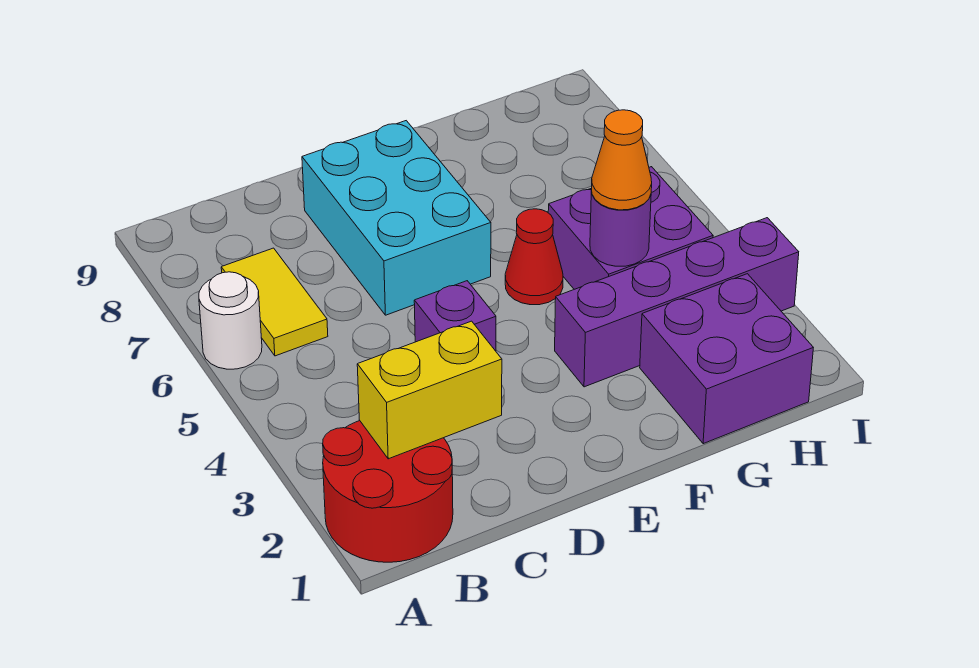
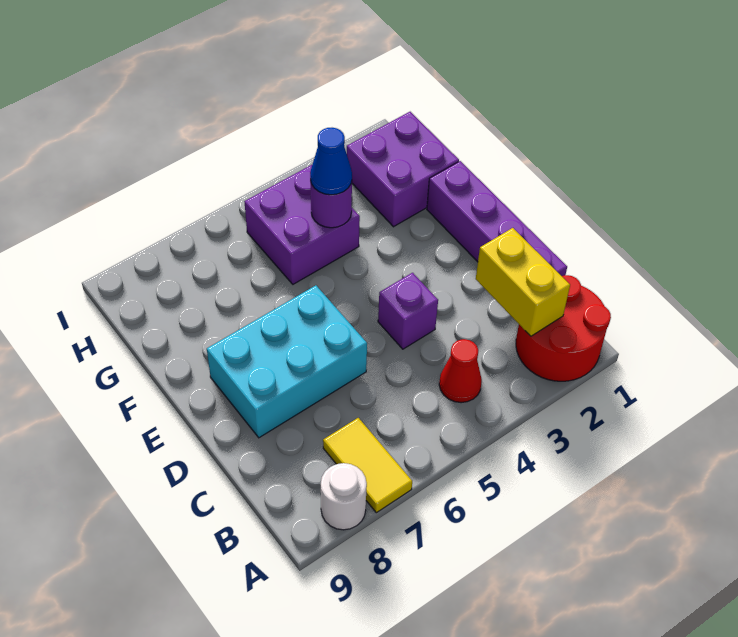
white round brick A6 level 1 -> white round brick A8 level 1
yellow tile B6:B7 level 1 -> yellow tile A7:B7 level 1
purple brick F3:I3 level 1 -> purple brick C1:F1 level 1
red cone F5 level 1 -> red cone B4 level 1
orange cone G4 level 3 -> blue cone G4 level 3

